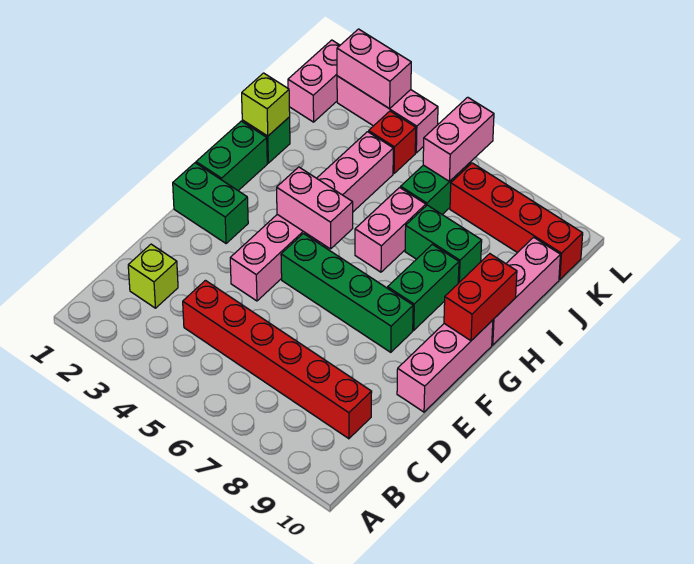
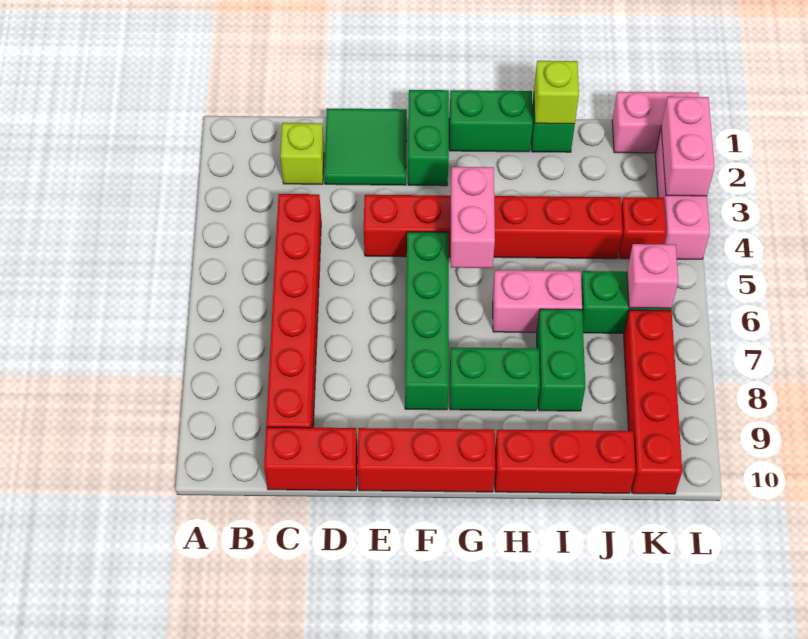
none -> green tile D1:E2 level 1
pink brick E4:J4 level 1 -> red brick E4:J4 level 1
pink brick E10:G10 level 1 -> red brick E10:G10 level 1
red brick G10:H10 level 2 -> red brick C10:D10 level 1
pink brick H10:J10 level 1 -> red brick H10:J10 level 1
pink brick K6:L6 level 2 -> pink brick K6 level 2

